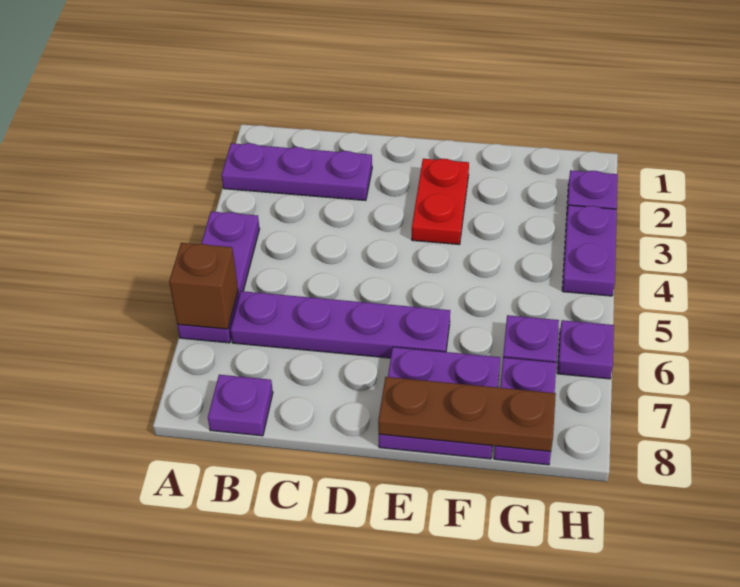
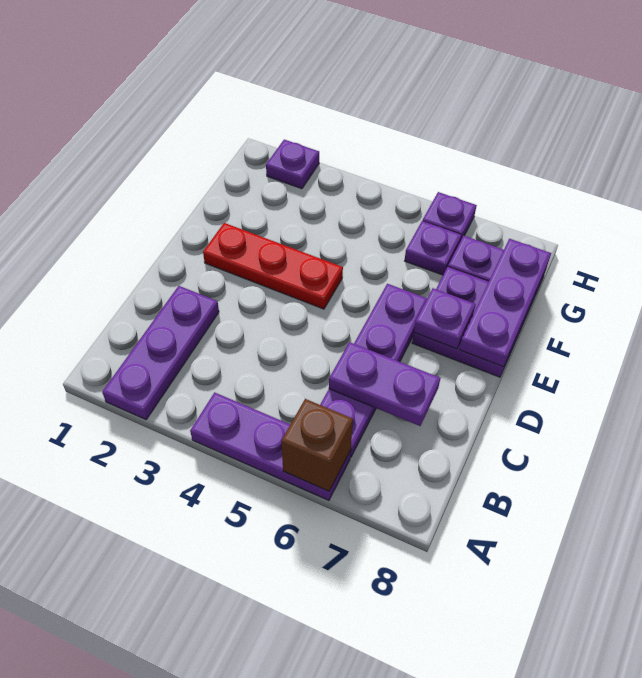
purple plate B8 level 1 -> purple plate E7 level 2
red plate E2:E3 level 1 -> red plate E2:E4 level 1
brown plate E8:G8 level 2 -> purple plate E8:G8 level 2
purple plate H3:H4 level 1 -> purple plate C6:C7 level 2

